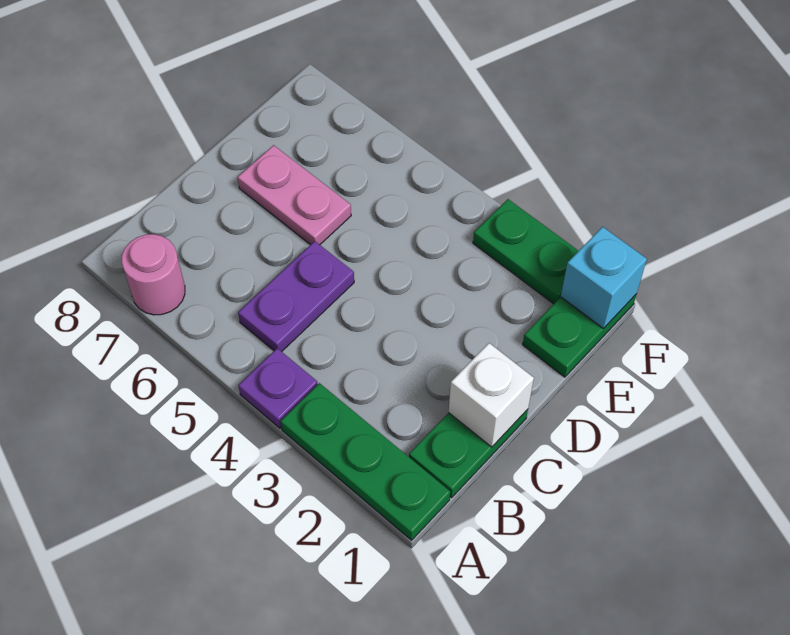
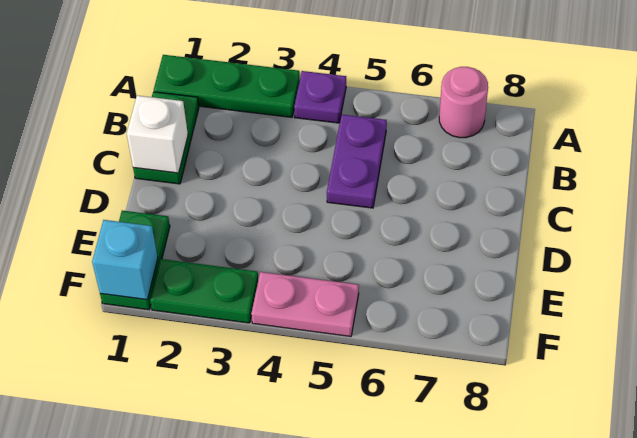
pink plate D6:D7 level 1 -> pink plate F4:F5 level 1

